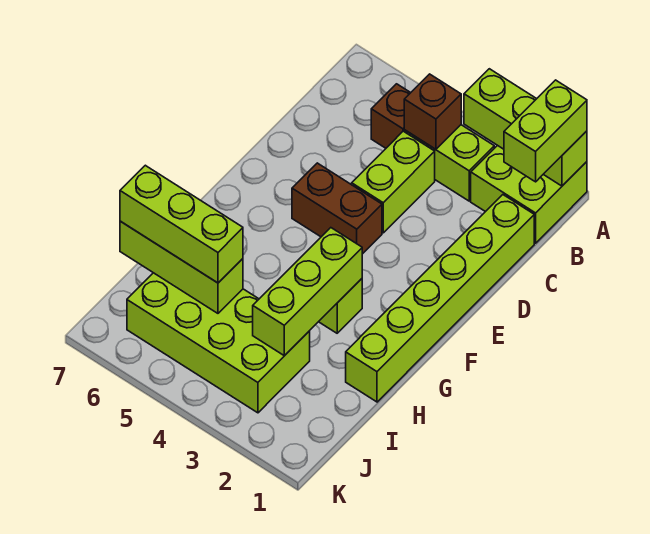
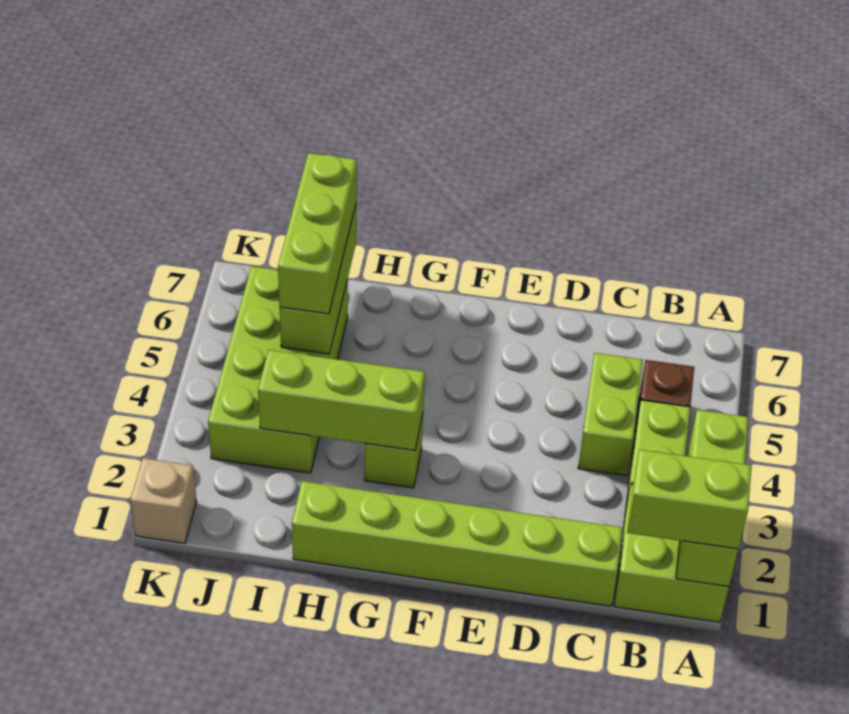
brown brick B4 level 2 -> none
lime brick C4:D4 level 1 -> lime brick C4:C5 level 1
brown brick E4:E5 level 1 -> none
none -> tan brick K1 level 1

